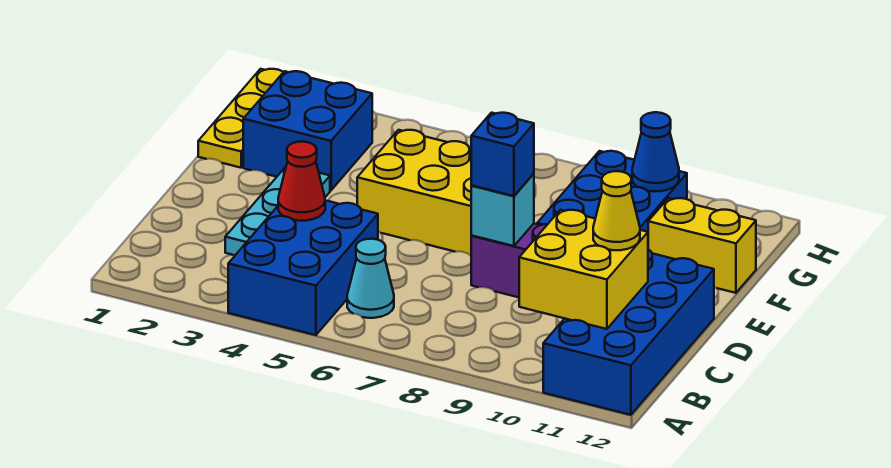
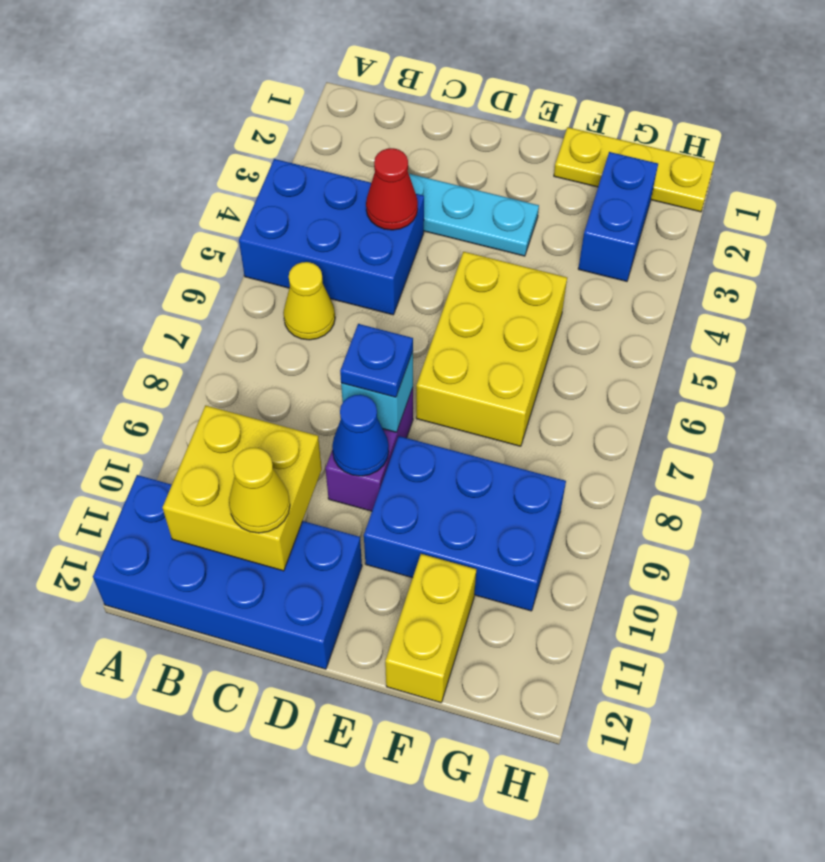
cyan cone B6 level 1 -> yellow cone B6 level 1
blue brick D8 level 3 -> blue plate D8 level 3
blue brick F2:G3 level 1 -> blue brick G2:G3 level 1
blue cone G10 level 2 -> blue cone D9 level 2

